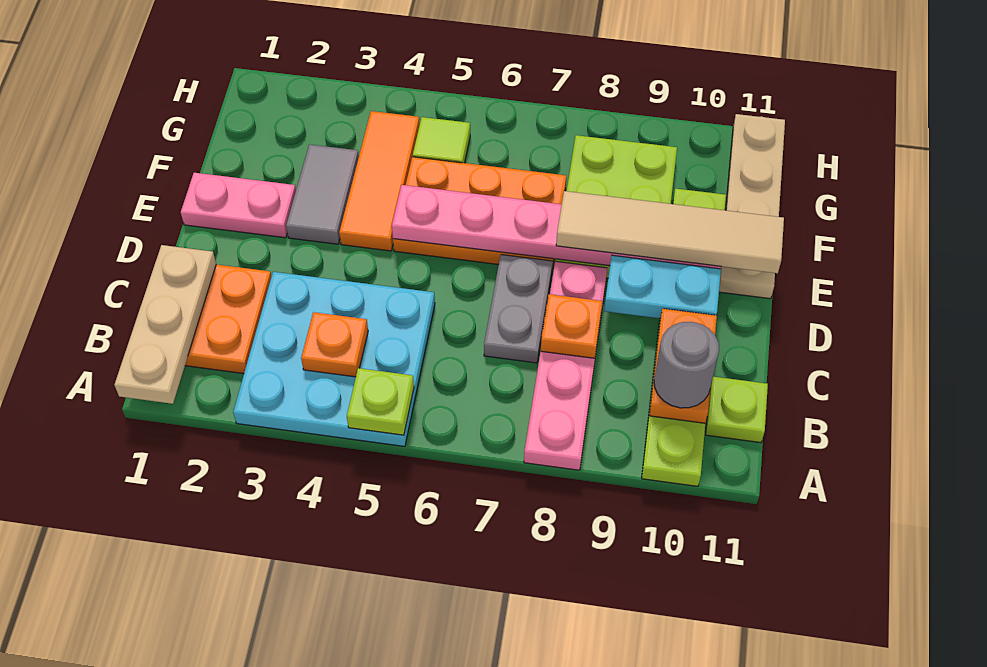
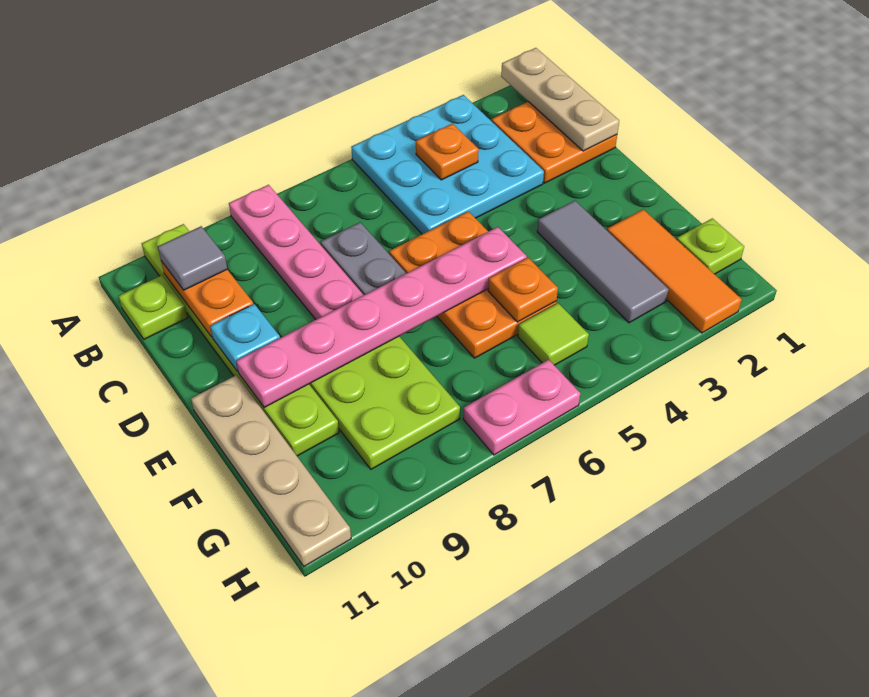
lime plate A5 level 2 -> lime plate G1 level 1
grey round brick B10 level 3 -> grey tile B10 level 3
orange plate C8 level 2 -> orange plate F5 level 2
cyan plate D9:D10 level 2 -> cyan plate D10 level 2
pink plate E1:E2 level 1 -> pink plate H6:H7 level 1
grey tile E3:F3 level 1 -> grey tile E3:G3 level 1
orange tile E4:G4 level 1 -> orange tile F2:H2 level 1
orange plate E5:F7 level 1 -> orange plate D5:F6 level 1
tan tile E8:E11 level 3 -> none

